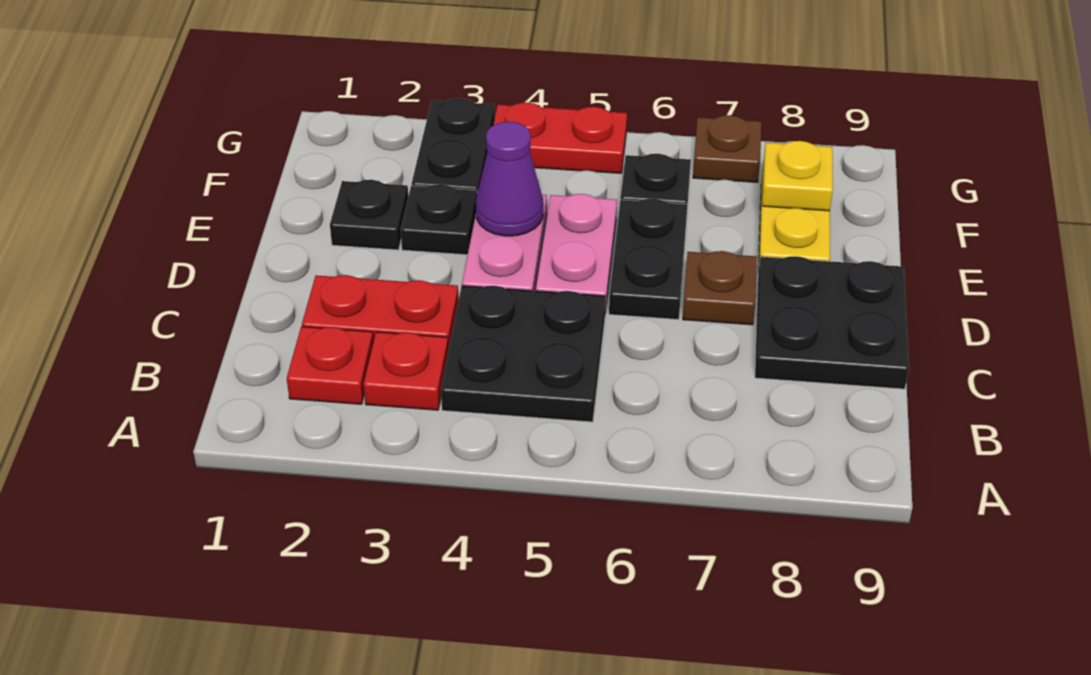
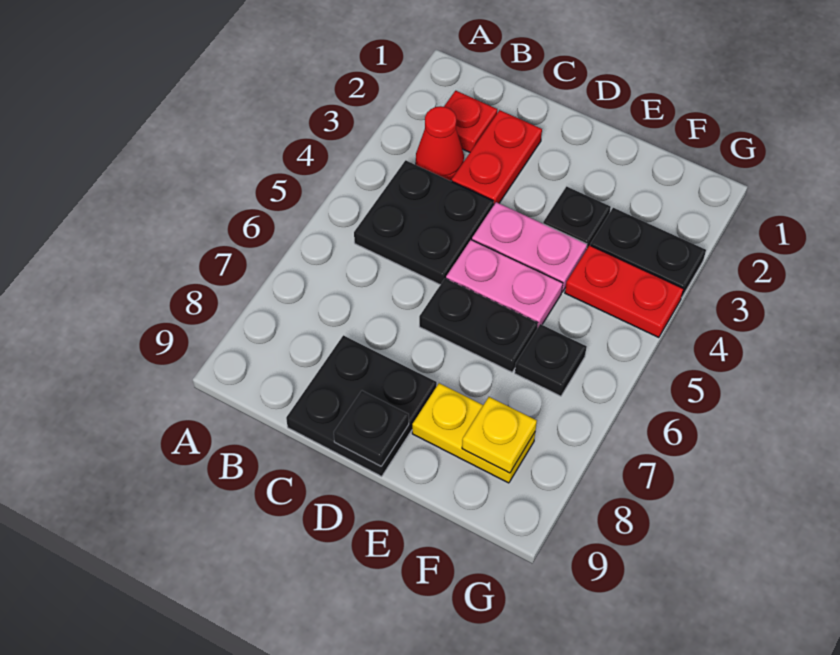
red plate B3 level 1 -> red cone B3 level 1
brown plate D7 level 1 -> none
black plate E2 level 1 -> black plate D9 level 2
purple cone E4 level 2 -> none
red plate G4:G5 level 1 -> red plate F4:G4 level 1
brown plate G7 level 1 -> none

